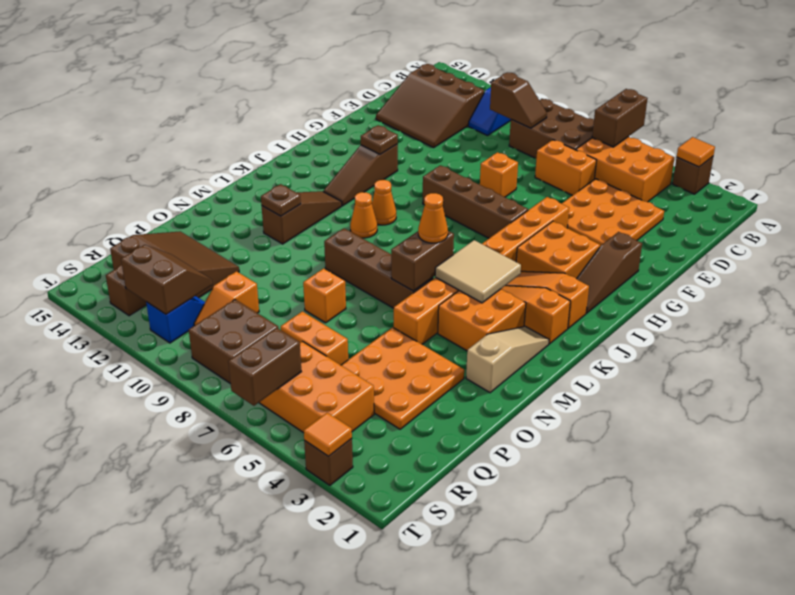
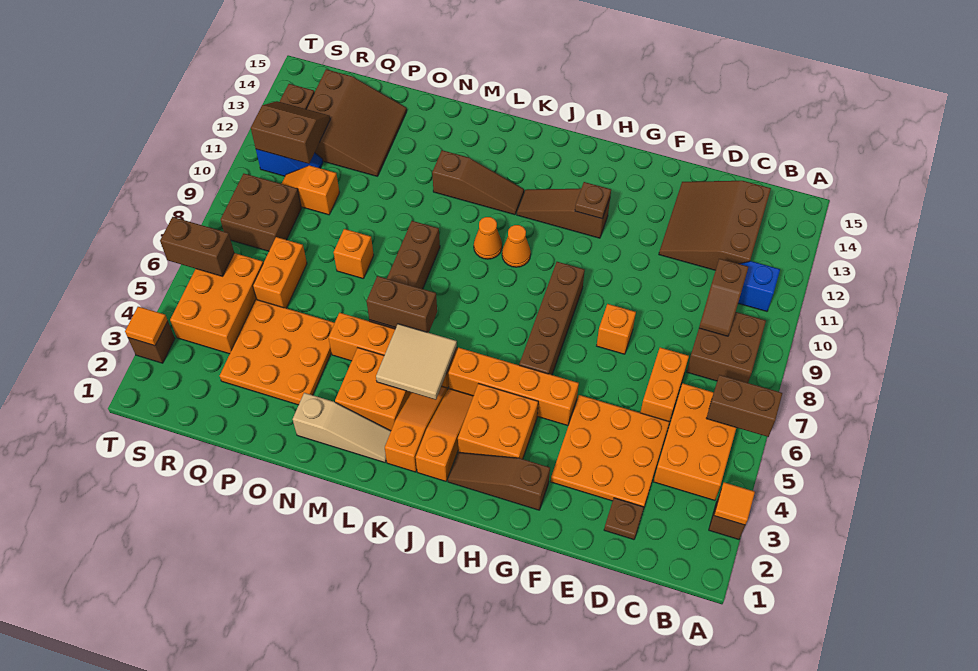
brown brick B7:C9 level 1 -> brown brick B8:C9 level 1
orange cone L6 level 3 -> none
brown plate M12 level 2 -> brown plate D2 level 1
brown slope R11:S12 level 2 top S -> brown slope R11:S12 level 2 top 11

